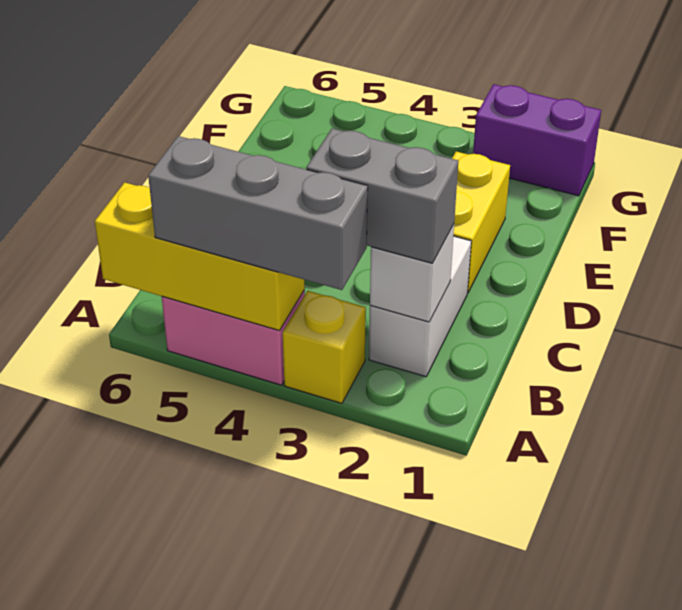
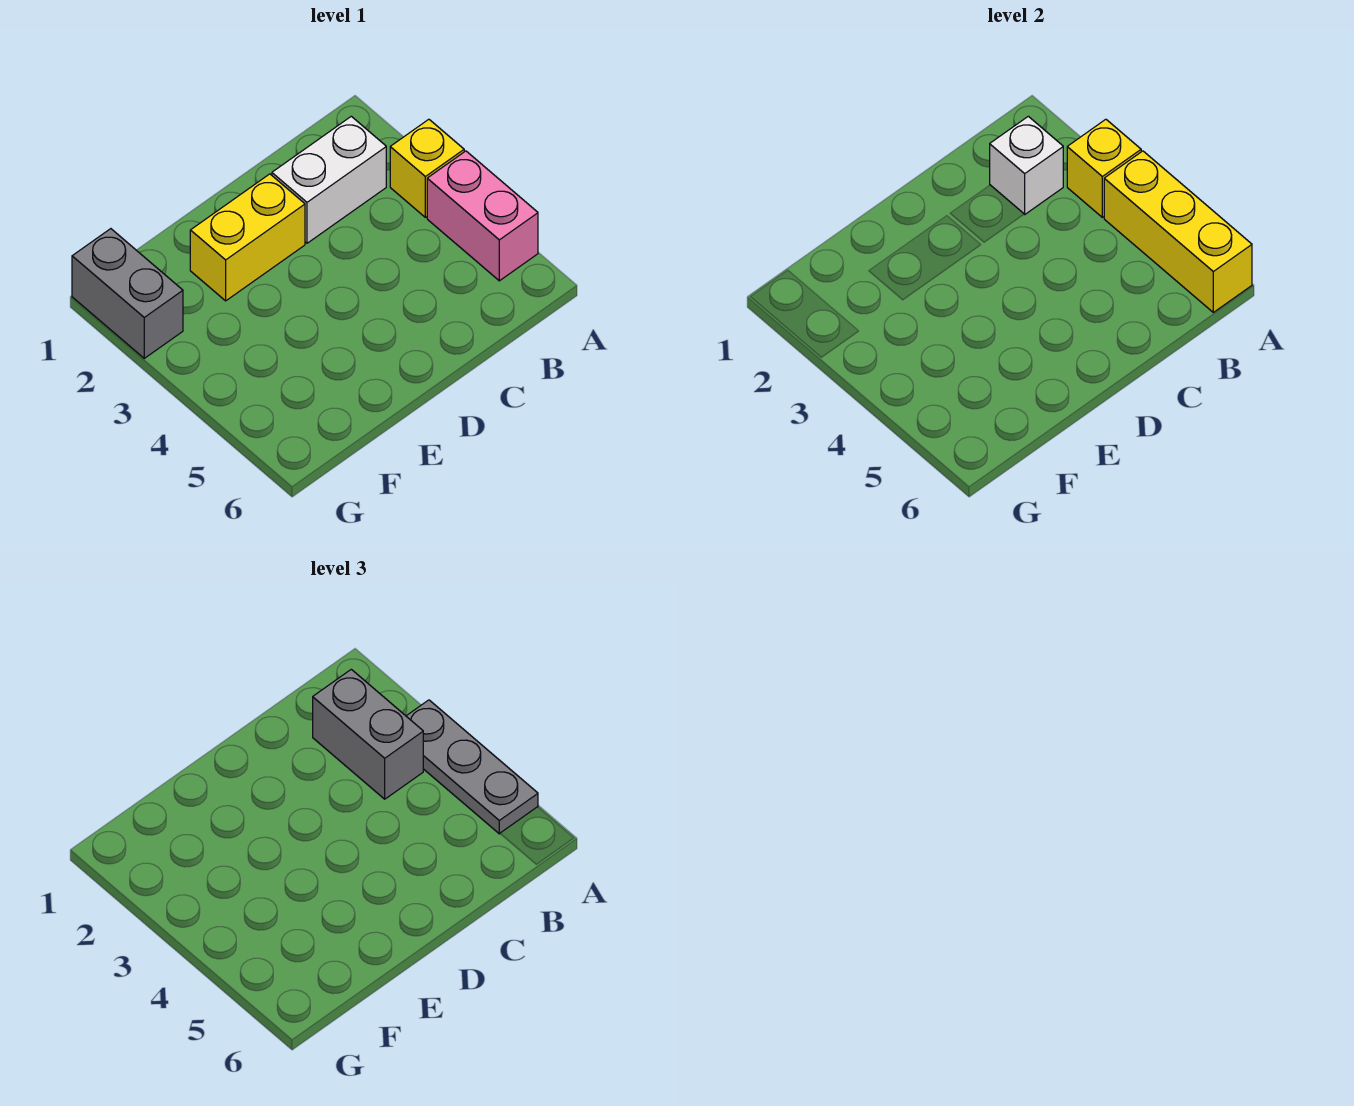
none -> yellow brick A3 level 2
grey brick A3:A5 level 3 -> grey plate A3:A5 level 3
purple brick G1:G2 level 1 -> grey brick G1:G2 level 1

